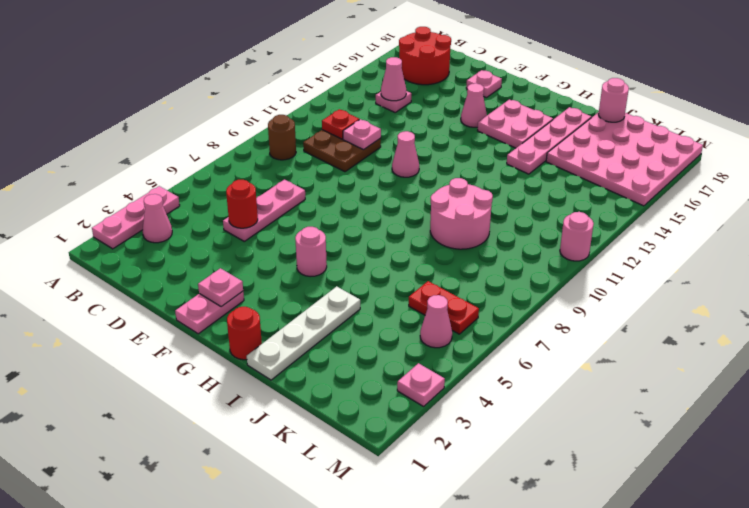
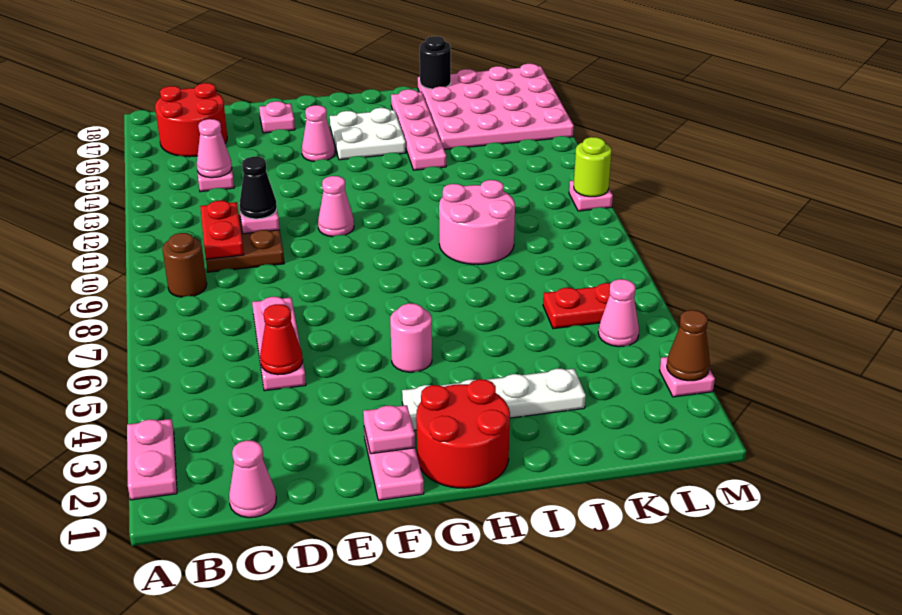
pink plate A2:A4 level 1 -> pink plate A2:A3 level 1
pink cone B3 level 1 -> pink cone C1 level 1
red plate C11 level 2 -> red plate C10:C11 level 2
red round brick D5 level 2 -> red cone D5 level 2
none -> black cone D11 level 3
pink plate G15:H16 level 1 -> white plate G15:H16 level 1
red round brick H1 level 1 -> red round brick G1:H2 level 1
white plate I1:I4 level 1 -> white plate G3:J3 level 1
pink round brick J18 level 2 -> black round brick J18 level 2
none -> brown cone M3 level 2
pink round brick M11 level 1 -> pink plate M11 level 1
none -> lime round brick M11 level 2

